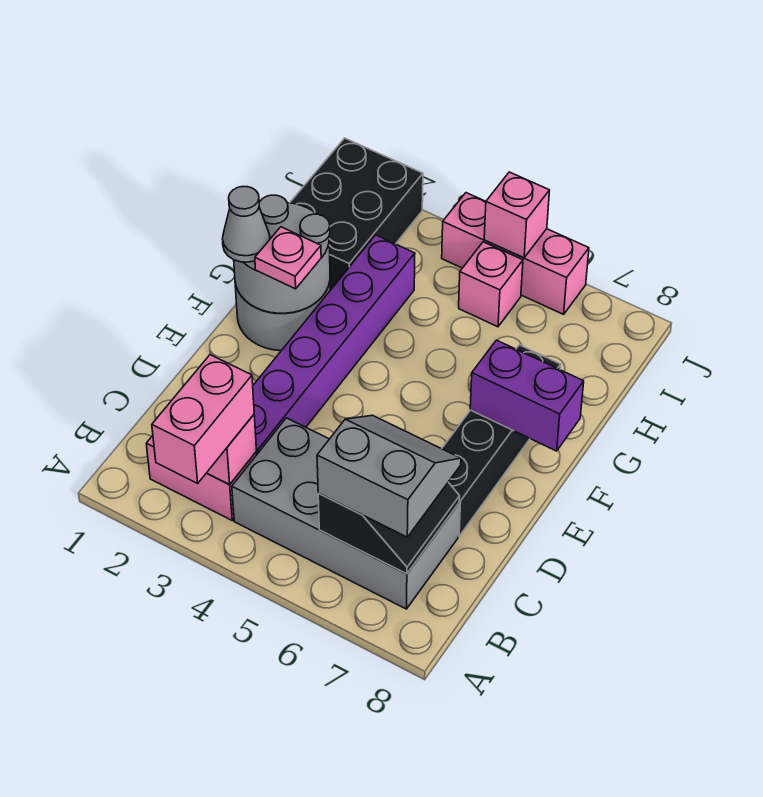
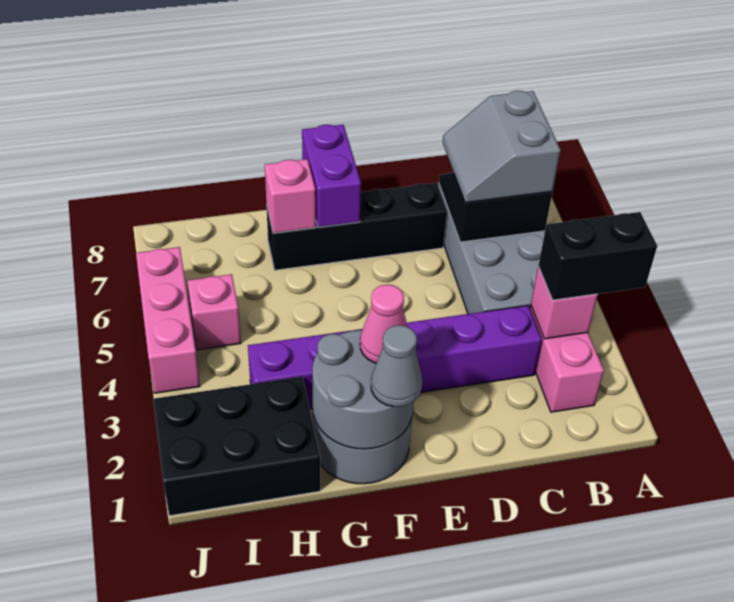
pink brick A3:B3 level 3 -> black brick A3:B3 level 3
pink plate F2 level 3 -> pink cone F2 level 3
pink brick J5 level 2 -> pink brick G7 level 2

